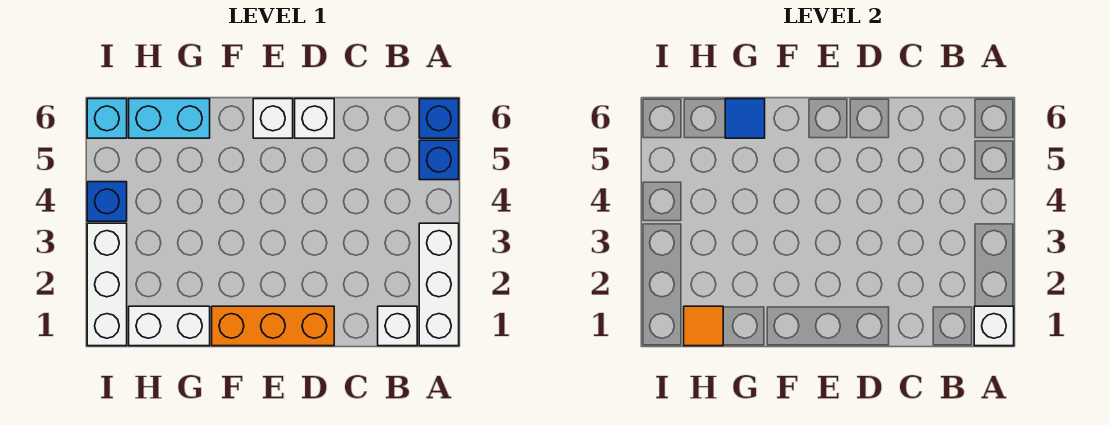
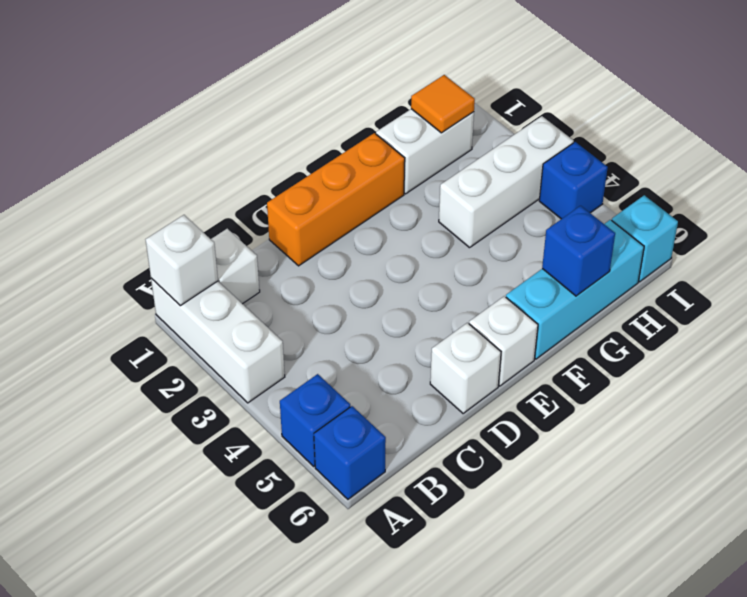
cyan brick G6:H6 level 1 -> cyan brick F6:H6 level 1
blue tile G6 level 2 -> blue brick G6 level 2
white brick I1:I3 level 1 -> white brick G3:I3 level 1

